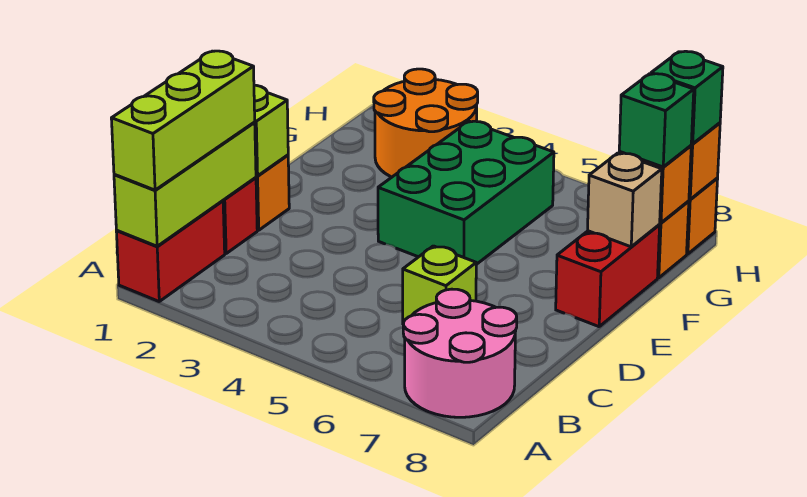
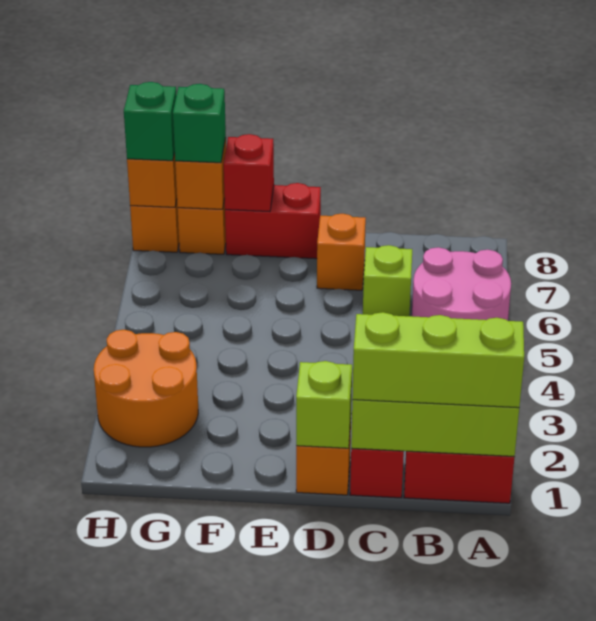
pink round brick A7:B8 level 1 -> pink round brick A5:B6 level 1
none -> orange brick D7 level 1
green brick E4:G5 level 1 -> none
tan brick F8 level 2 -> red brick F8 level 2

